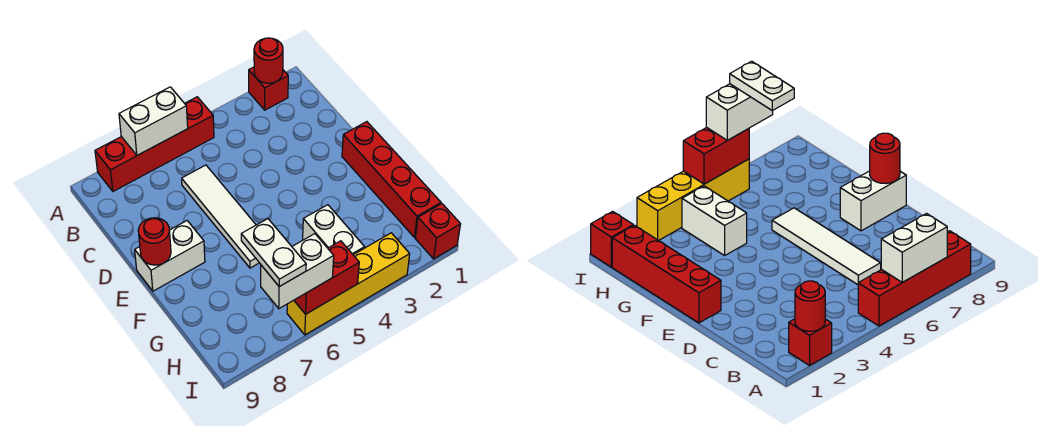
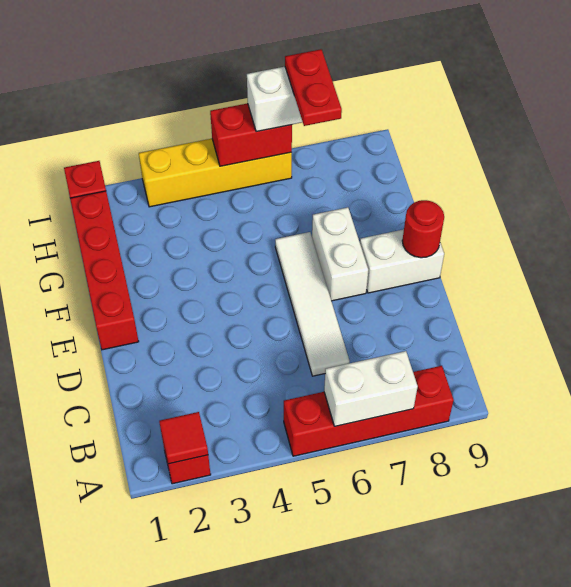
red round brick A2 level 2 -> red tile A2 level 2
white brick G4:H4 level 1 -> white brick E7:F7 level 1
white plate H7:I7 level 4 -> red plate H7:I7 level 4

